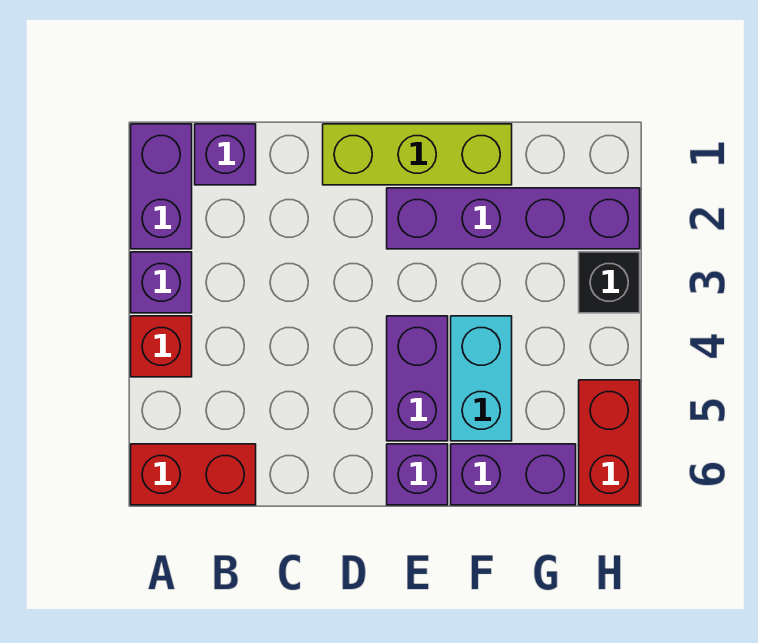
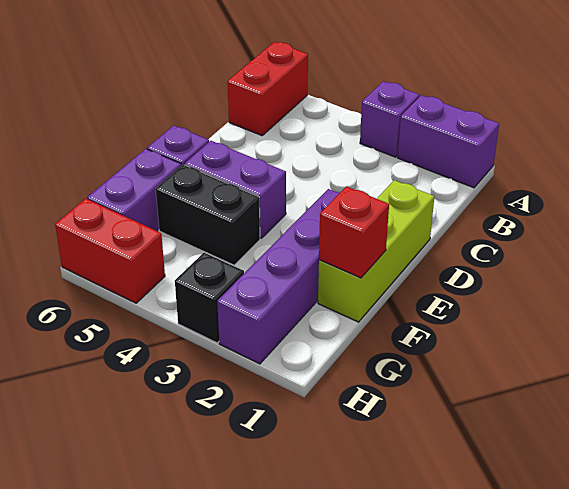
red brick A4 level 1 -> red brick F1 level 2
purple brick B1 level 1 -> none
cyan brick F4:F5 level 1 -> black brick F4:F5 level 1

